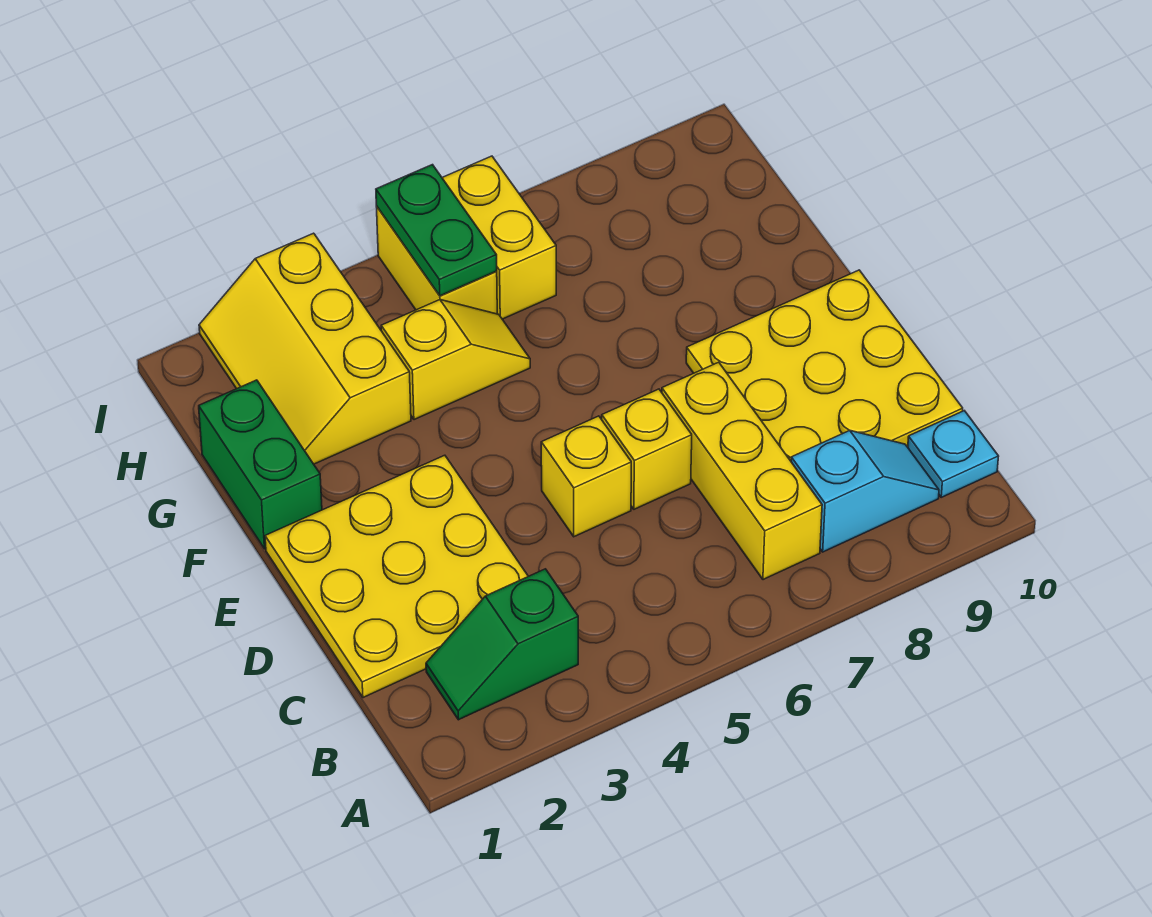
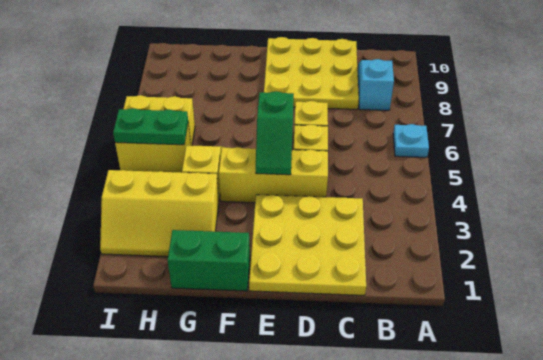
green slope B2:B3 level 1 top 3 -> green slope E4:E5 level 2 top 5
yellow brick B7:D7 level 1 -> yellow brick D4:F4 level 1
cyan plate B10 level 1 -> cyan plate A6 level 1

